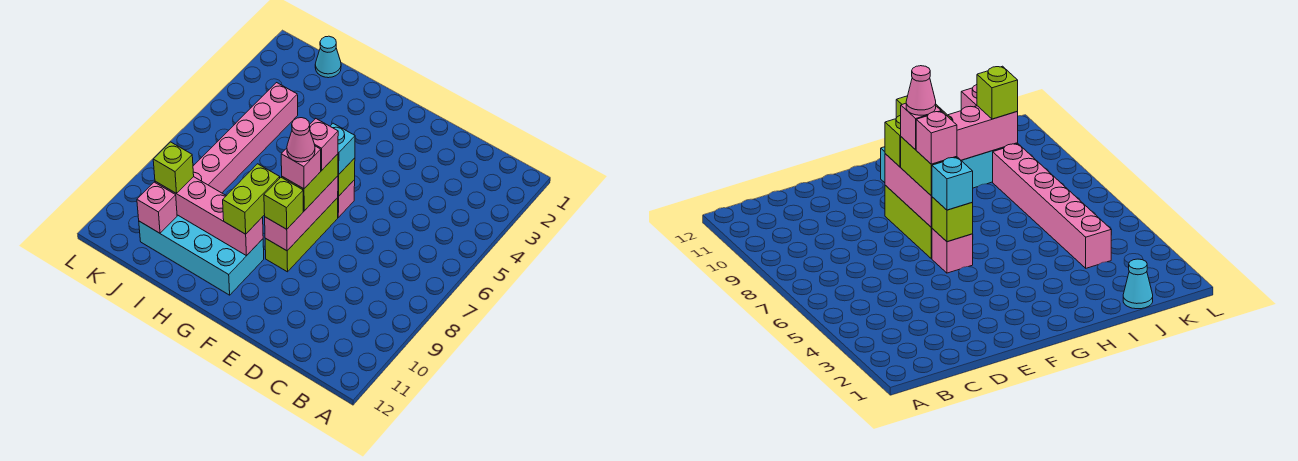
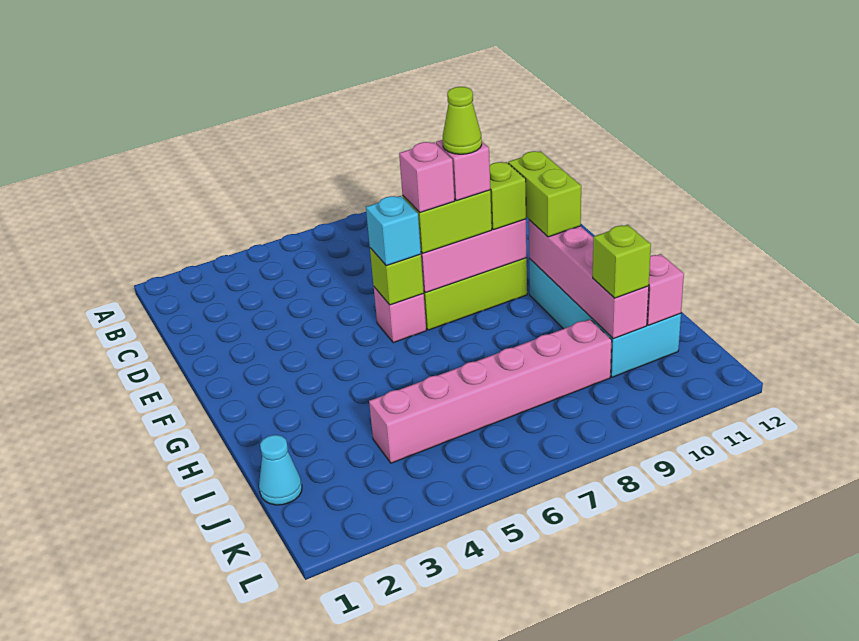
pink cone F8 level 5 -> lime cone F8 level 5
lime brick G9:G10 level 3 -> lime brick F10:G10 level 3

